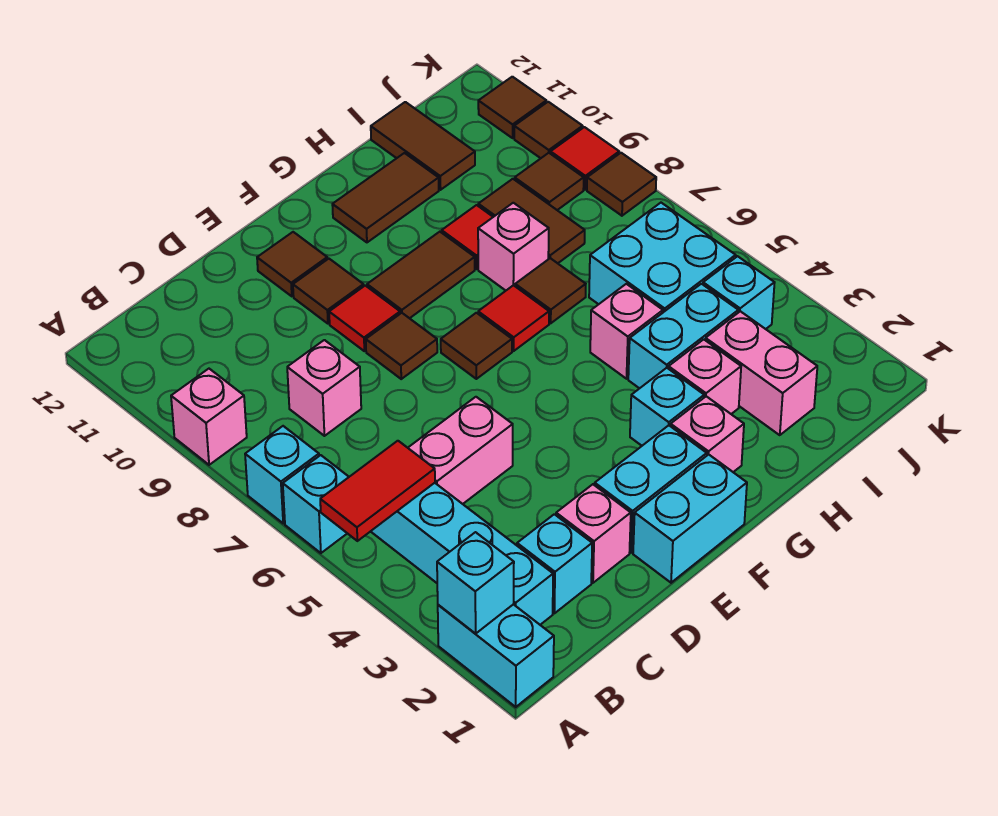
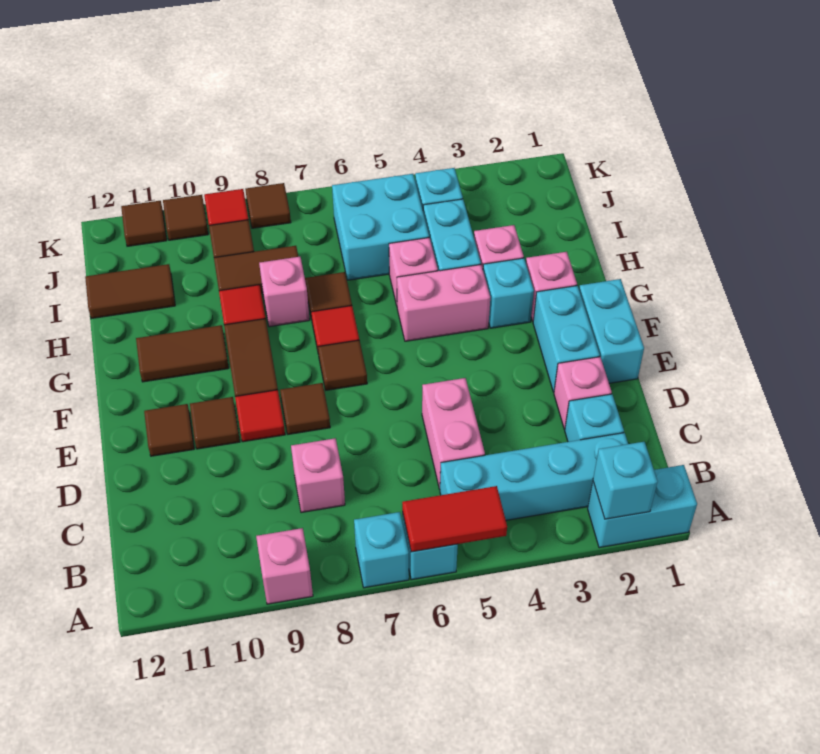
red tile A5:B5 level 2 -> red tile A5:A6 level 2
brown tile G11:H11 level 1 -> brown tile G10:G11 level 1
pink brick I2:I3 level 1 -> pink brick G4:G5 level 1

